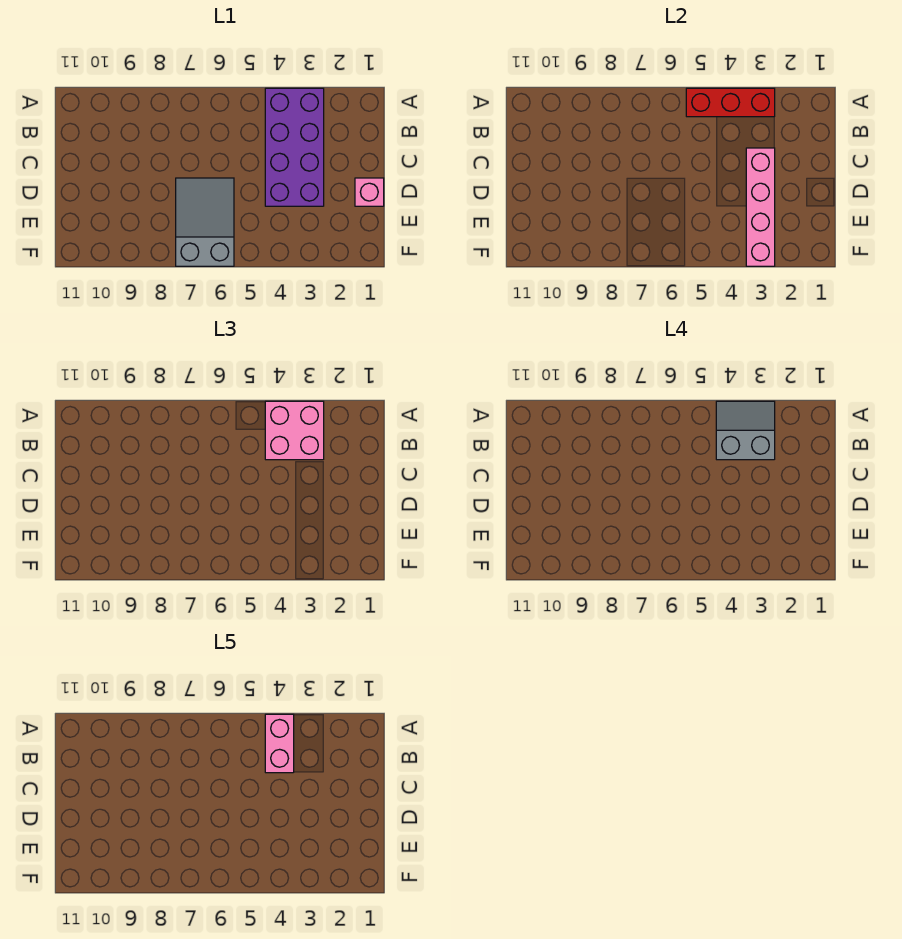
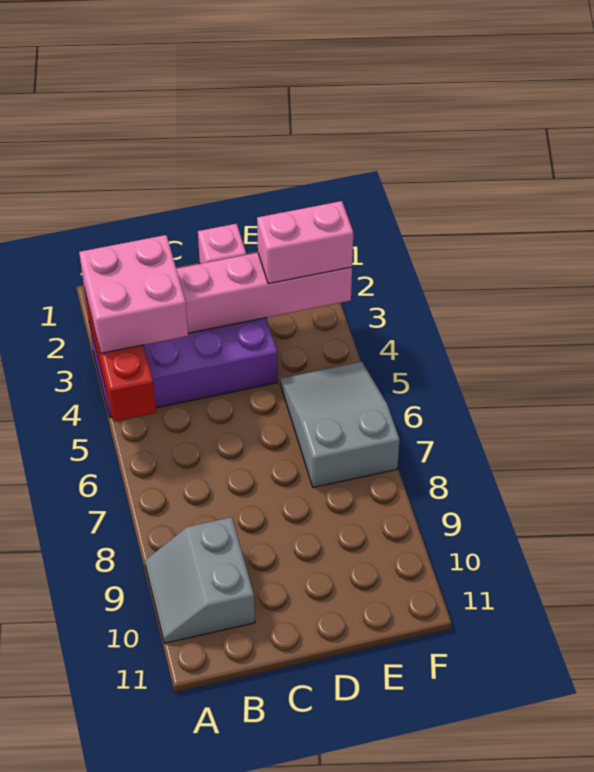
grey slope A3:B4 level 4 top B -> grey slope A9:B10 level 1 top B
pink brick A4:B4 level 5 -> pink brick E3:F3 level 3
grey slope D6:F7 level 1 top F -> grey slope E5:F7 level 1 top 7

